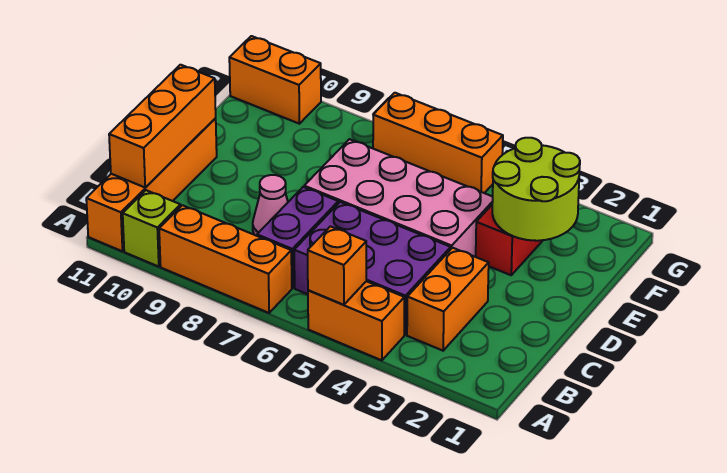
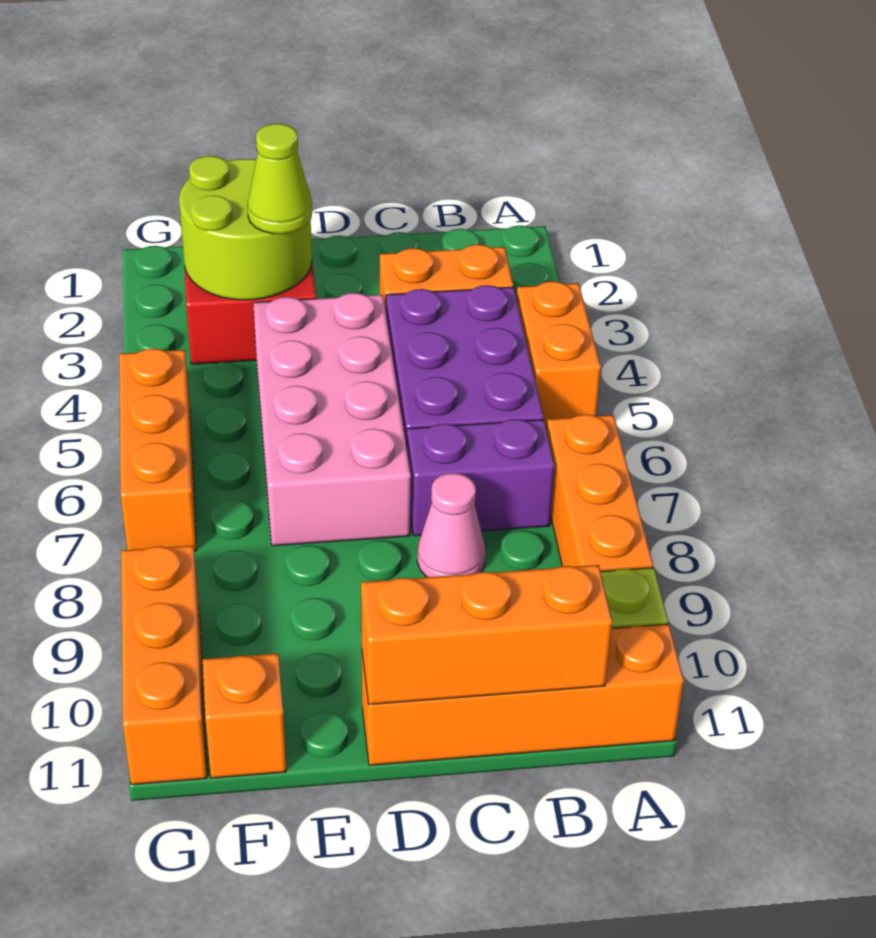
orange brick A5 level 2 -> orange brick F11 level 1
none -> lime cone E3 level 3
orange brick G10:G11 level 1 -> orange brick G9:G11 level 1

